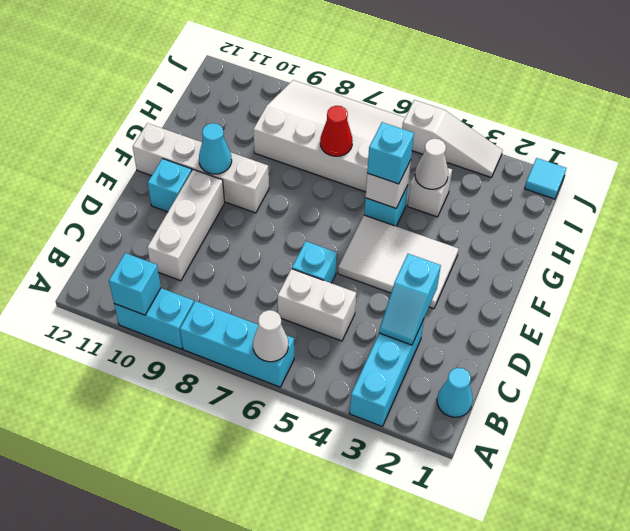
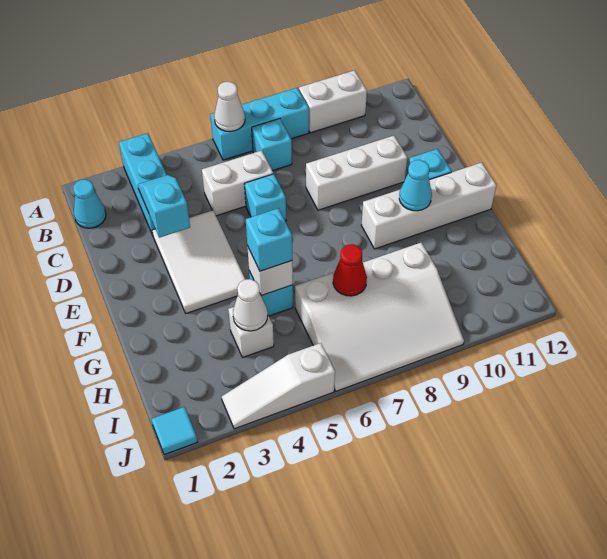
cyan brick A9:A10 level 1 -> white brick A9:A10 level 1
cyan brick A10 level 2 -> cyan brick B7 level 1
white brick C10:E10 level 1 -> white brick D8:D10 level 1
white tile E3:F5 level 1 -> white tile D3:F4 level 1

